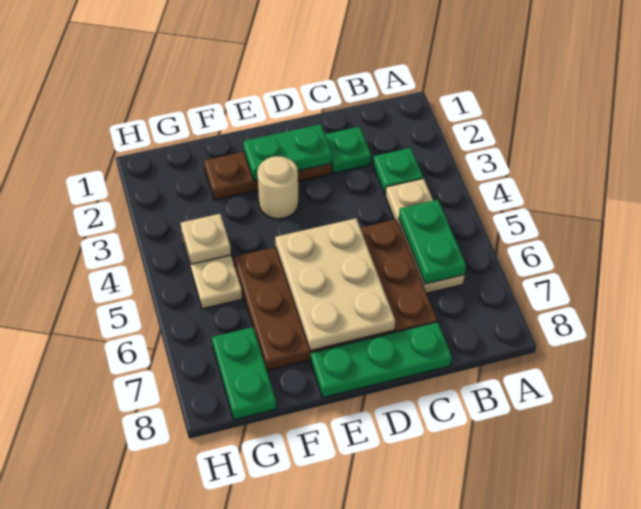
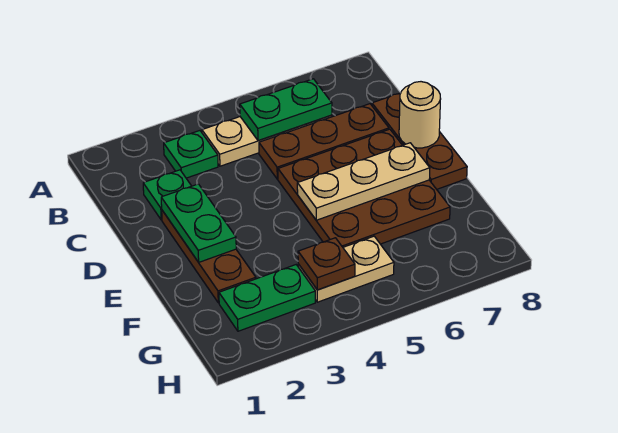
green plate C8:E8 level 1 -> brown plate C8:E8 level 1
tan plate D5:E7 level 2 -> tan plate E5:E7 level 2
tan round brick E3 level 1 -> tan round brick D8 level 2
tan plate G4 level 2 -> brown plate G4 level 2
green plate G7:G8 level 1 -> green plate G2:G3 level 1

